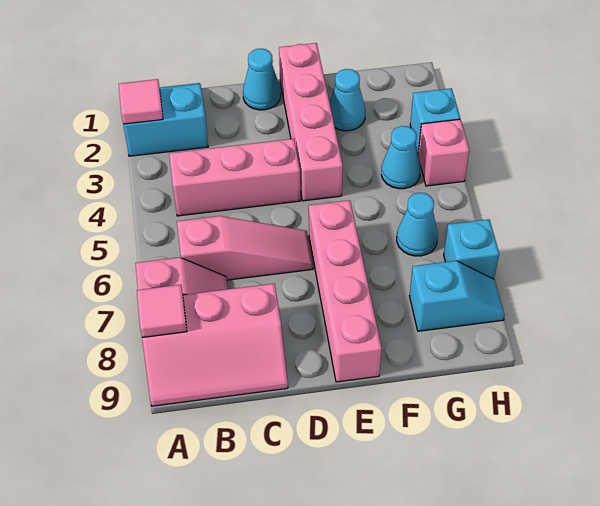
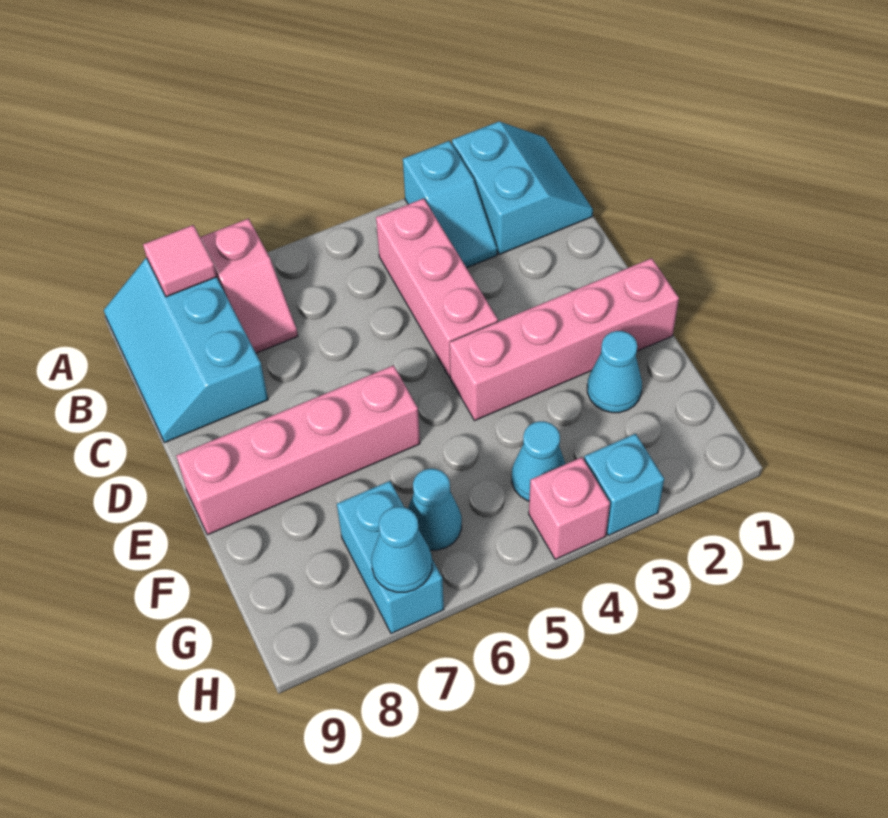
pink tile A2 level 2 -> none
pink slope A8:C9 level 1 top 8 -> cyan slope A8:C9 level 1 top 8
pink slope B6:D6 level 1 top B -> none
cyan cone D1 level 1 -> cyan cone H7 level 2
cyan slope G8:H8 level 1 top G -> cyan slope A3:B3 level 1 top A
cyan brick H7 level 1 -> cyan brick G7:H7 level 1

